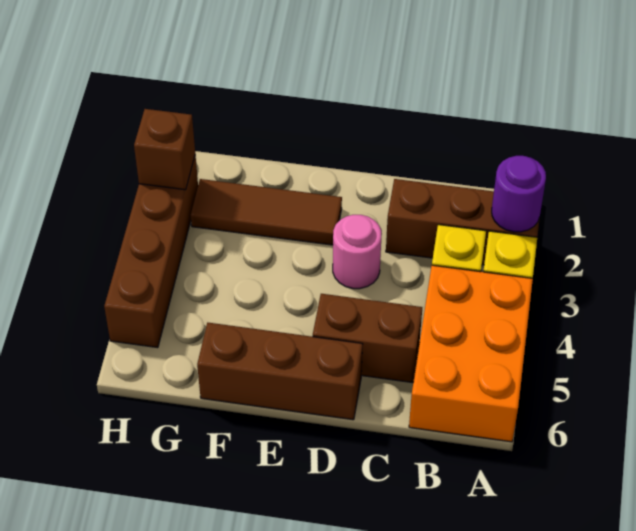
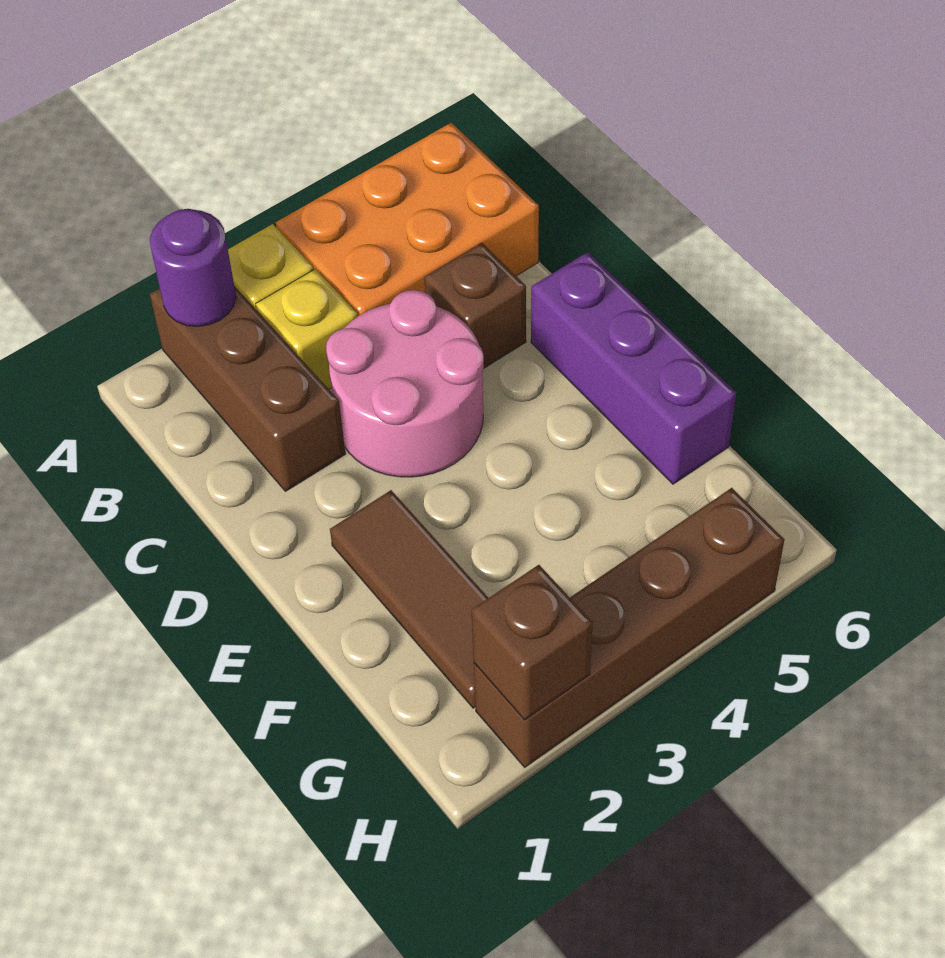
brown brick C5:D5 level 1 -> brown brick C5 level 1
pink round brick D3 level 1 -> pink round brick C3:D4 level 1
brown brick D6:F6 level 1 -> purple brick D6:F6 level 1

